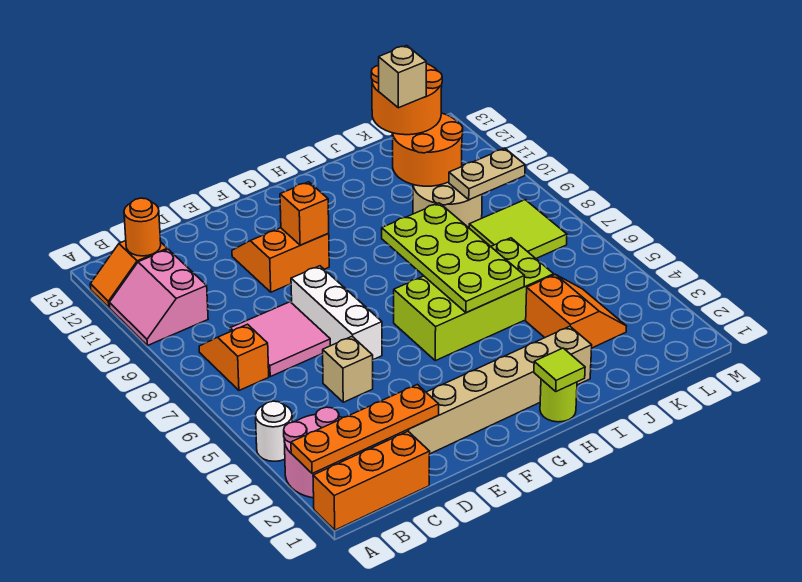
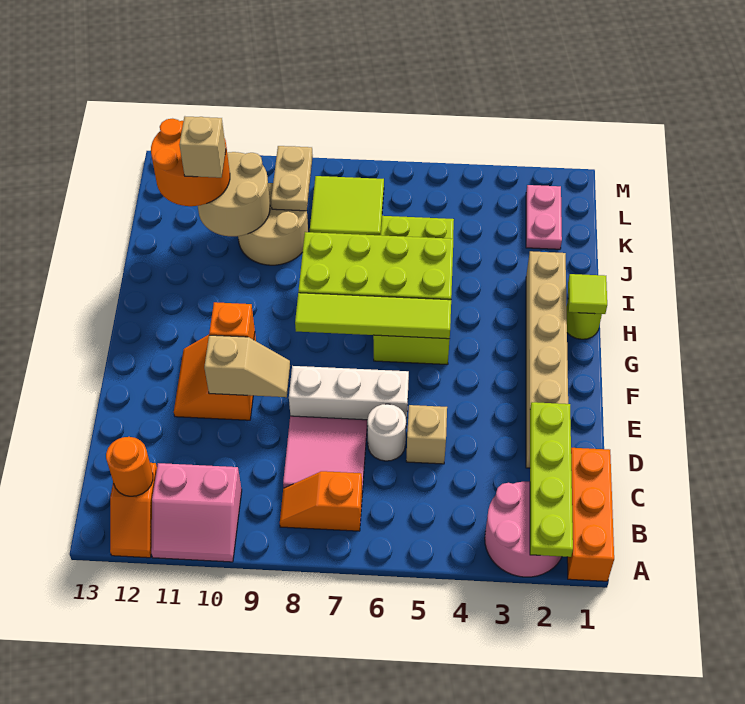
orange plate A2:D2 level 2 -> lime plate A2:D2 level 2
white round brick A4 level 1 -> white round brick D6 level 1
none -> tan slope E9:E10 level 2 top 10
none -> lime tile G5:G8 level 2
orange slope J3:K4 level 1 top J -> none
orange round brick J10:K11 level 2 -> tan round brick J10:K11 level 2
none -> pink plate K2:L2 level 1

